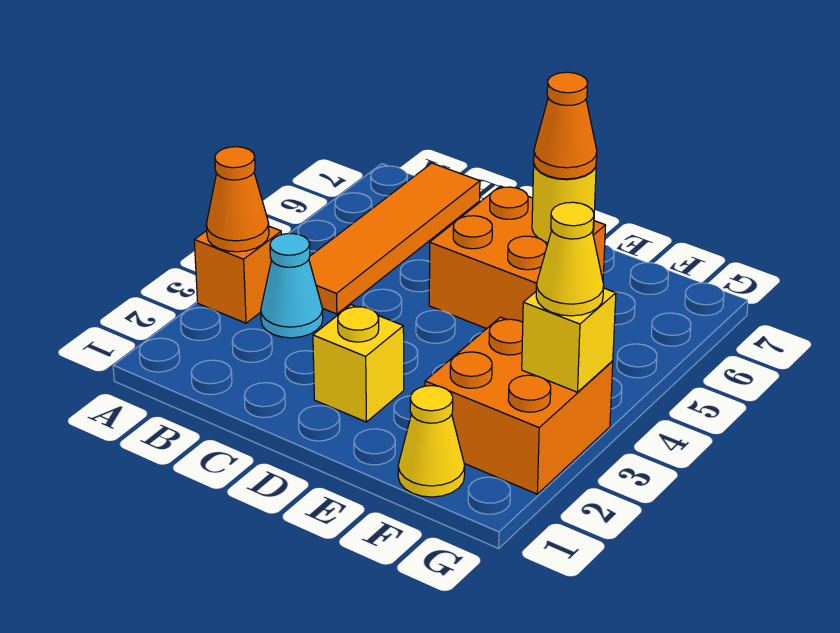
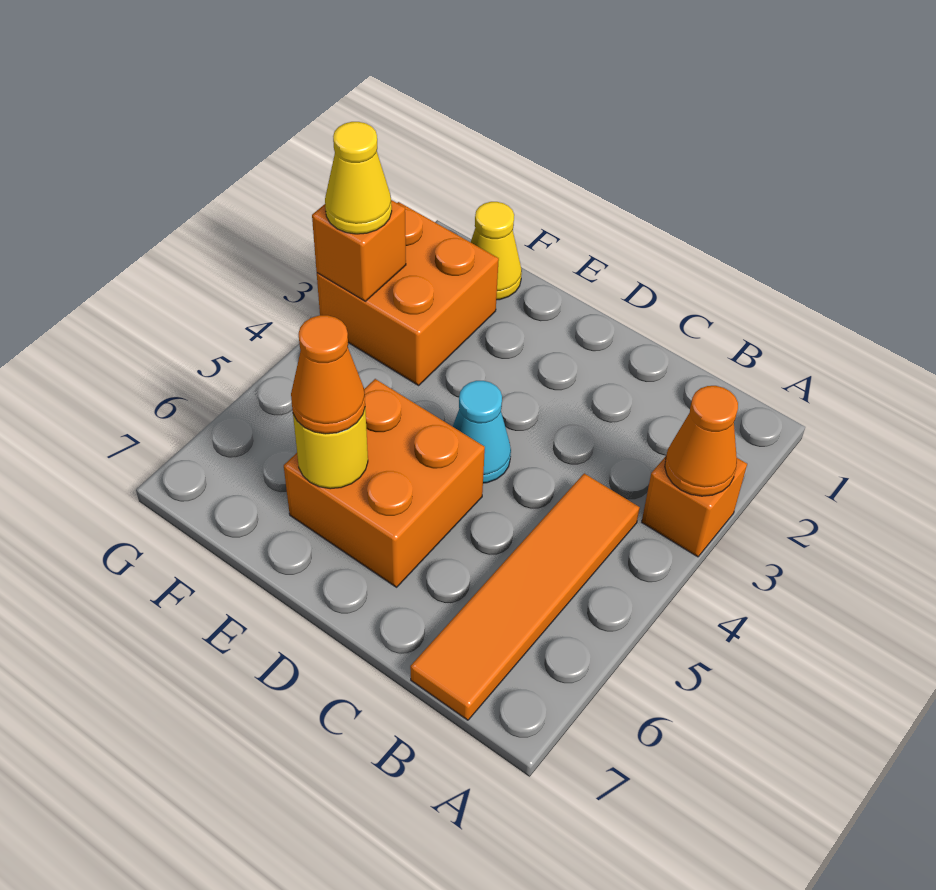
cyan cone B3 level 1 -> cyan cone D4 level 1
yellow brick D2 level 1 -> none
yellow brick G3 level 2 -> orange brick G3 level 2

